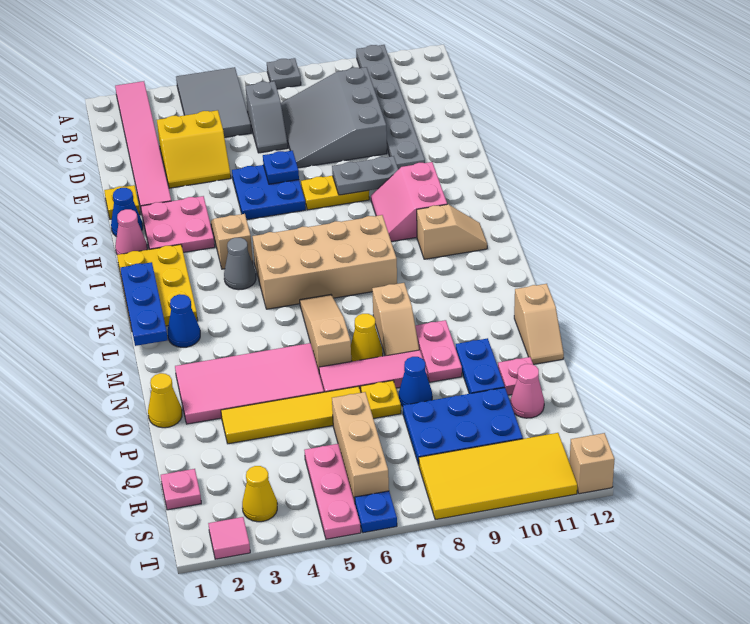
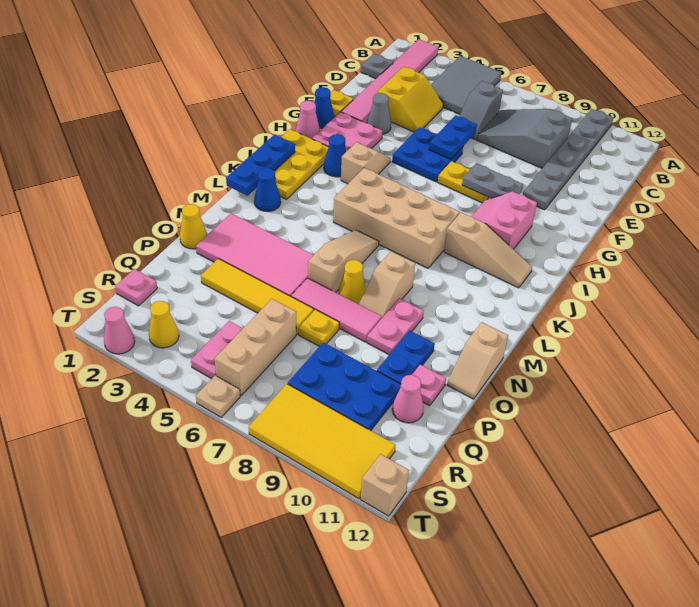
grey plate A7 level 1 -> grey plate C1 level 1
grey slope C7:E9 level 1 top 9 -> grey slope C7:D9 level 1 top 9
yellow slope D3:E4 level 1 top D -> yellow slope D3:E4 level 1 top 3
blue plate F6 level 2 -> blue plate E6:F6 level 2
grey cone J4 level 1 -> grey cone F3 level 1
tan slope J10:J11 level 1 top 10 -> tan slope J9:J11 level 1 top 9
blue cone P8 level 1 -> blue cone I3 level 1
pink plate R5:T5 level 1 -> pink plate R5:S5 level 1
pink tile T2 level 1 -> pink cone T2 level 1
blue plate T6 level 1 -> tan plate T6 level 1

